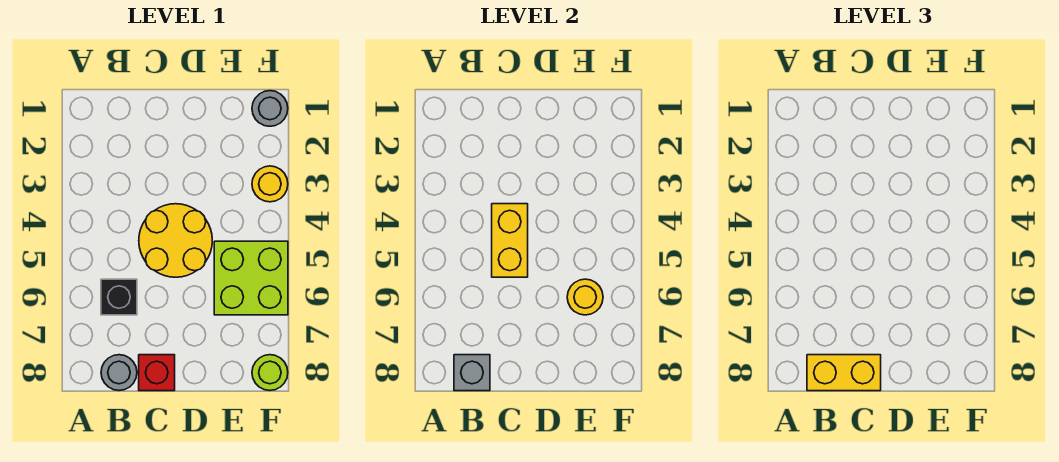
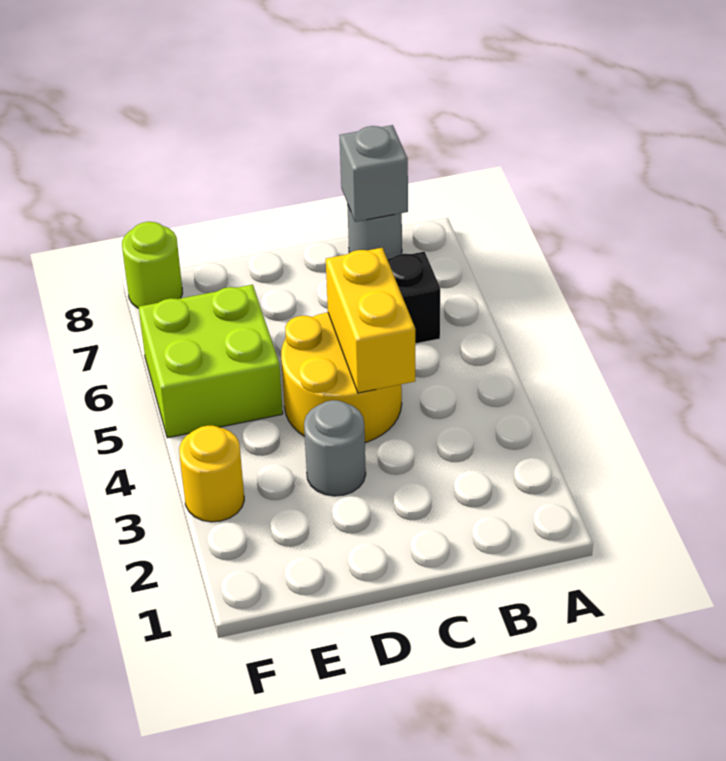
yellow brick B8:C8 level 3 -> none
red brick C8 level 1 -> none
yellow round brick E6 level 2 -> none
grey round brick F1 level 1 -> grey round brick D3 level 1

